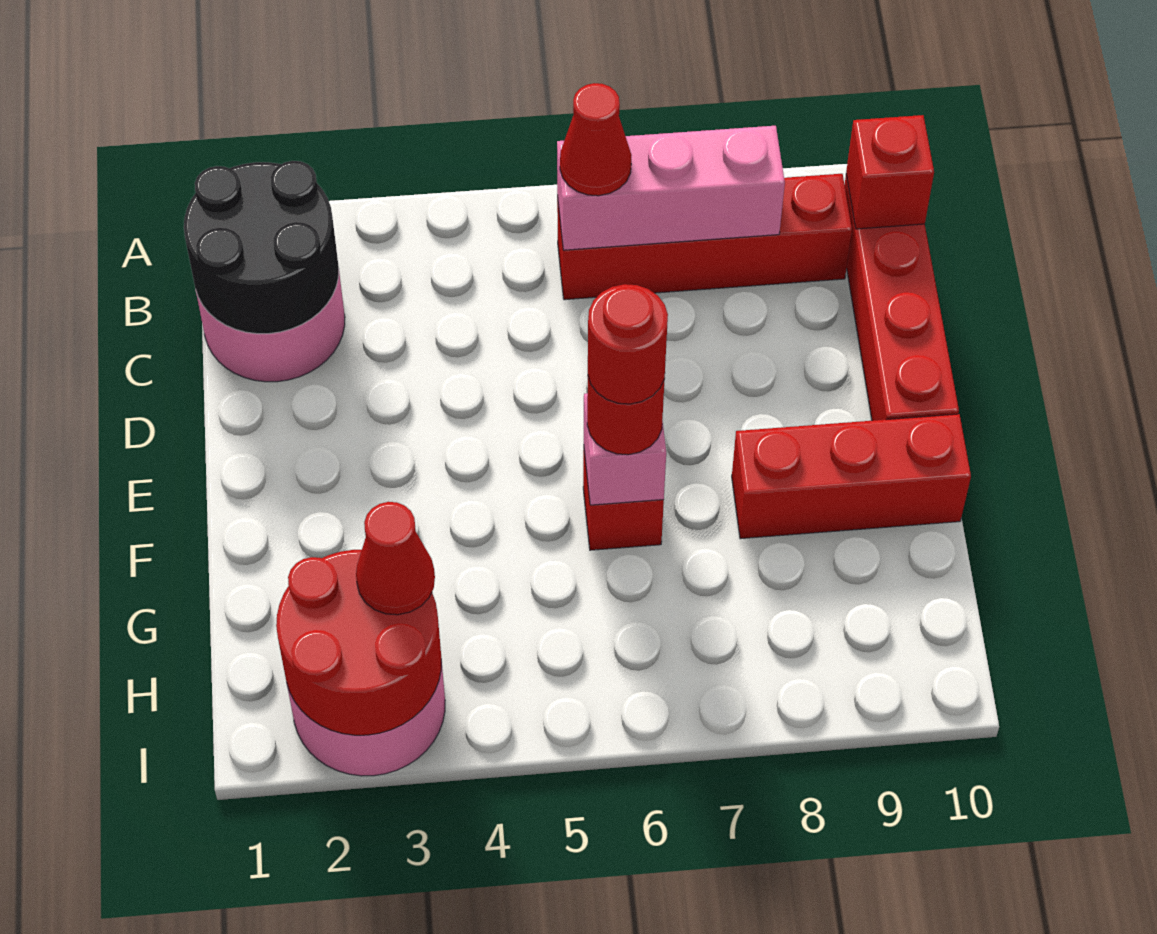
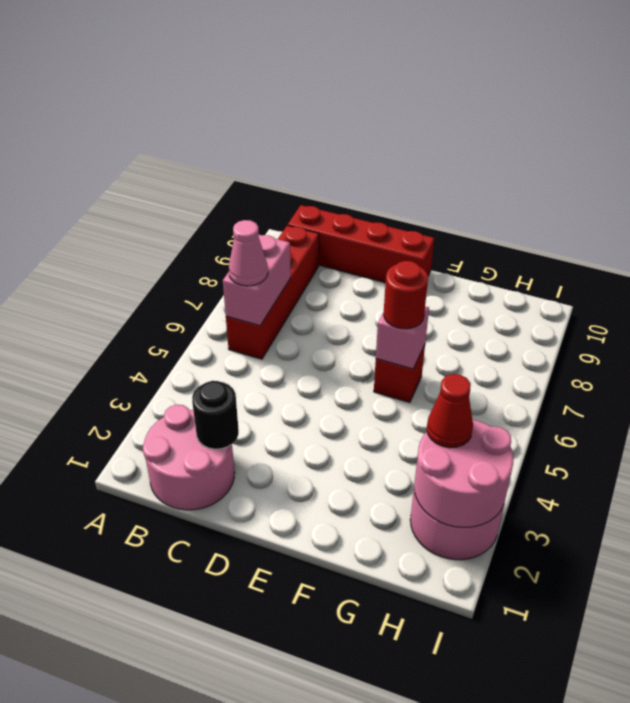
black round brick B1:C2 level 2 -> black round brick C2 level 2
pink brick B6:B8 level 2 -> pink brick B6:B7 level 2
red cone B6 level 3 -> pink cone B6 level 3
red brick B10 level 2 -> none
red round brick F6 level 4 -> none
red brick F8:F10 level 1 -> none
red round brick H2:I3 level 2 -> pink round brick H2:I3 level 2

